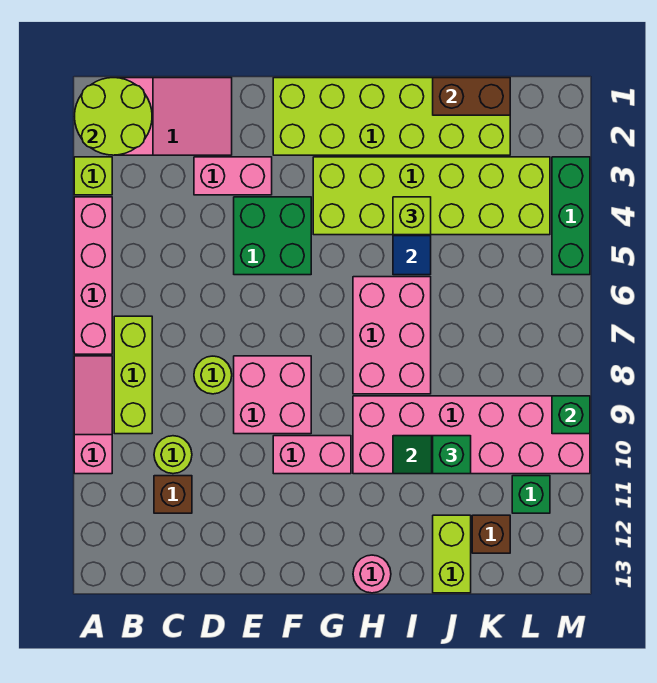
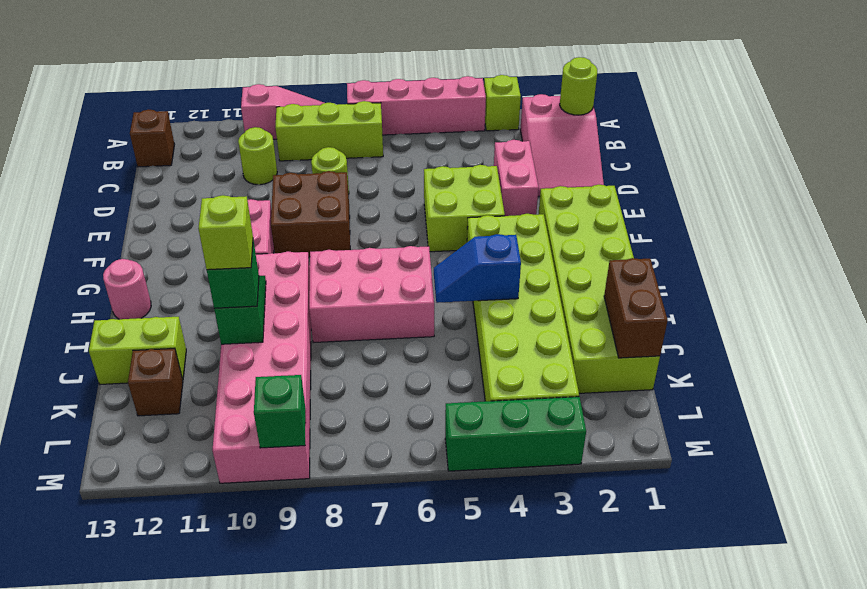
lime round brick A1:B2 level 2 -> lime round brick B1 level 2
brown brick C11 level 1 -> brown brick B13 level 1
green brick E4:F5 level 1 -> lime brick E4:F5 level 1
pink brick E8:F9 level 1 -> brown brick E8:F9 level 1
lime brick I4 level 3 -> lime brick J10 level 4
green brick L11 level 1 -> none

